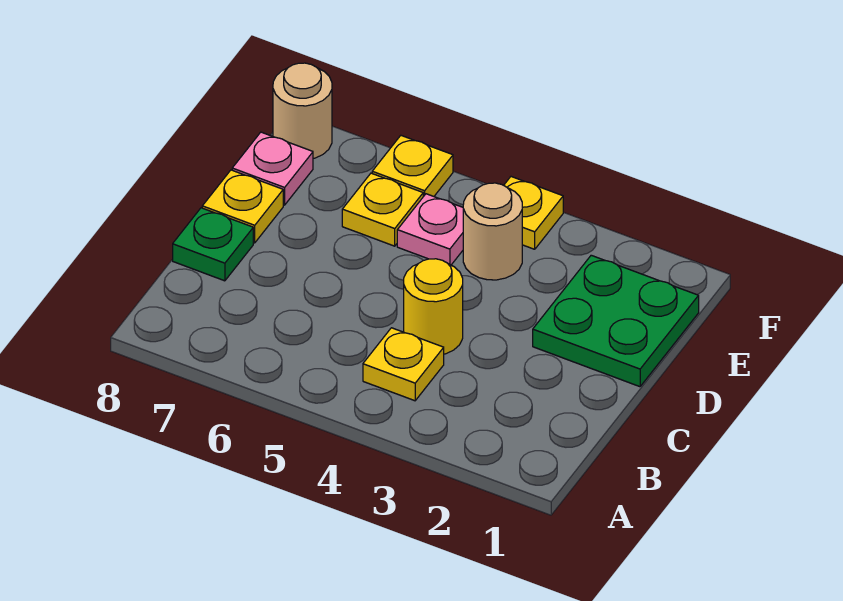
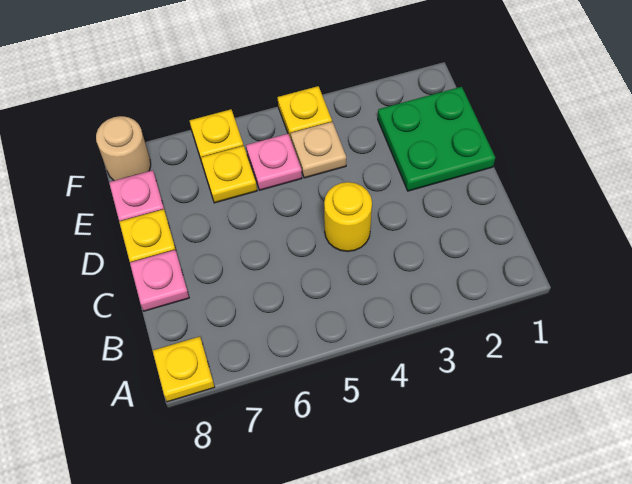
yellow plate B4 level 1 -> yellow plate A8 level 1
green plate C8 level 1 -> pink plate C8 level 1
tan round brick E4 level 1 -> tan plate E4 level 1

